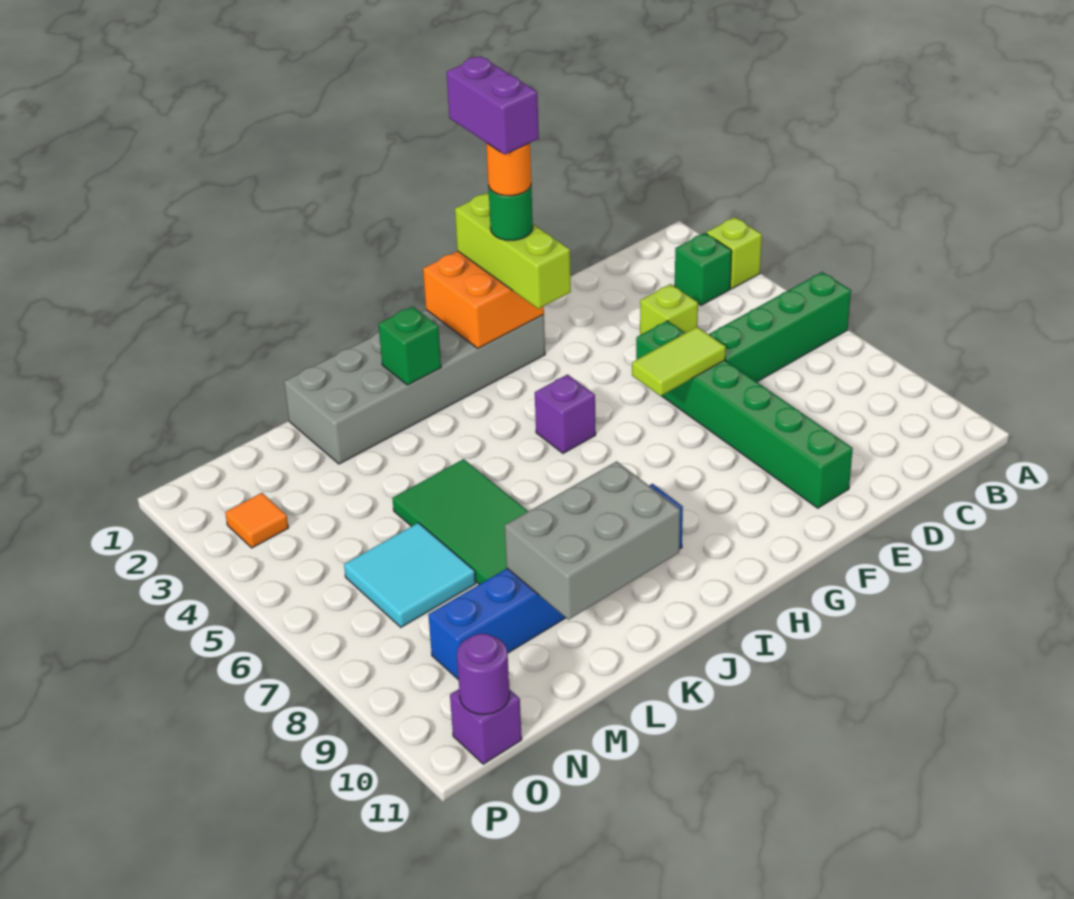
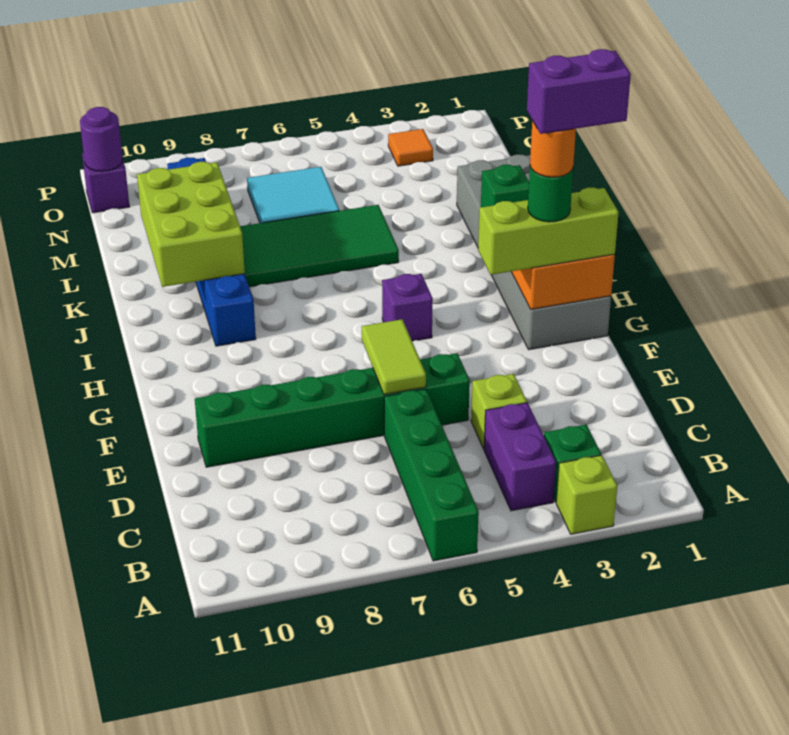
none -> purple brick B4:C4 level 1
grey brick J9:L10 level 2 -> lime brick J9:L10 level 2

